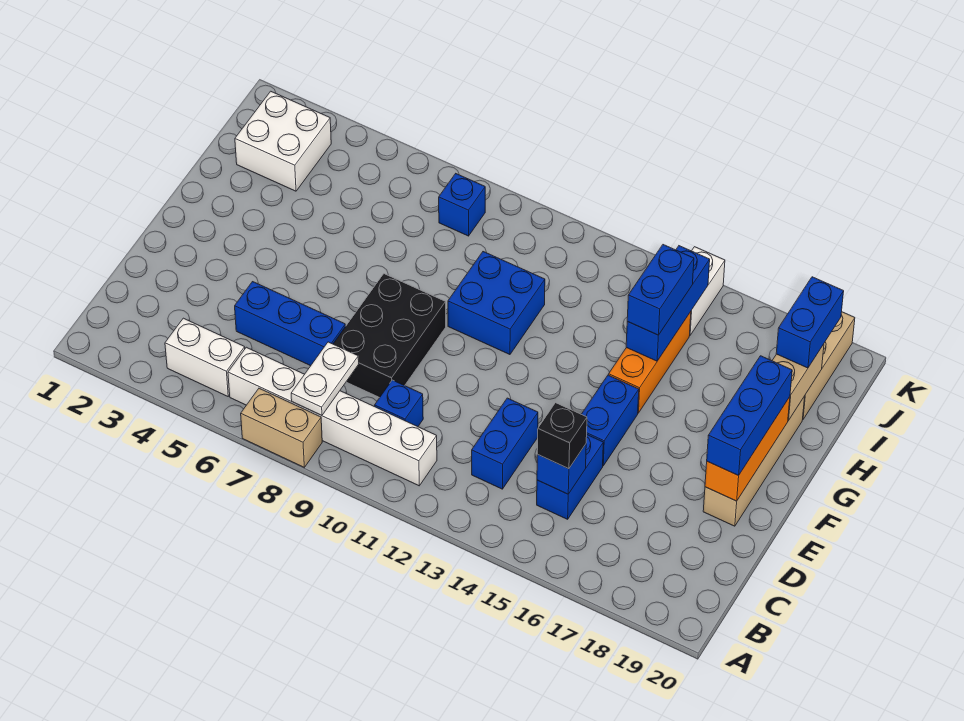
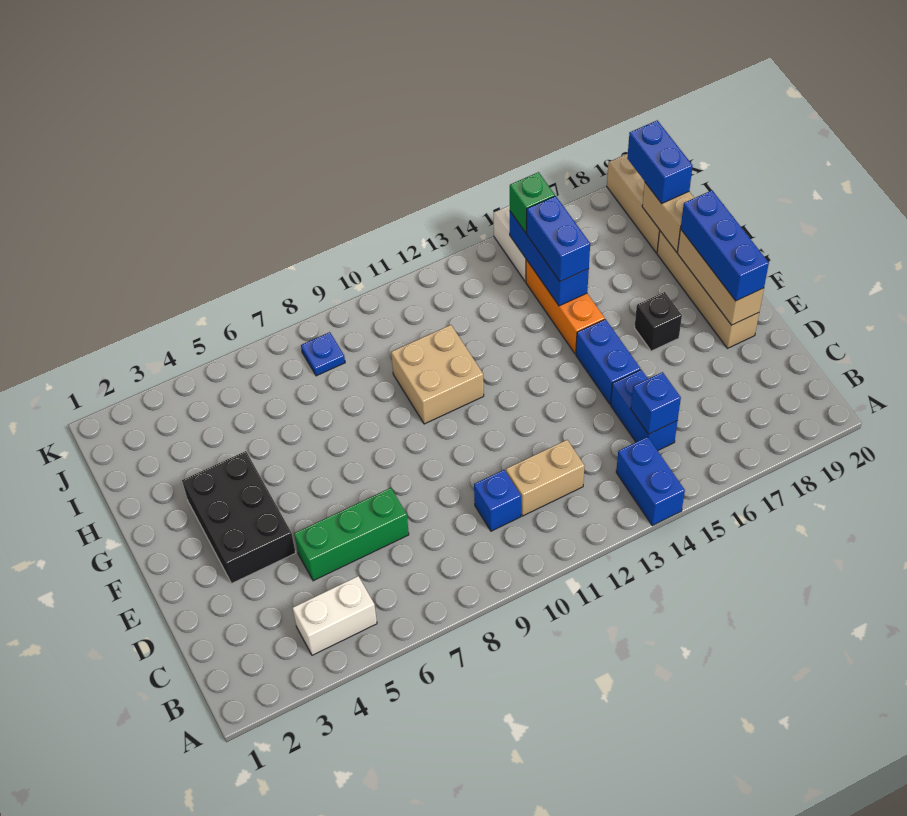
tan brick A7:A8 level 1 -> tan brick C11:C12 level 1
white brick B6:B11 level 1 -> none
white plate B8:C8 level 2 -> none
blue brick C13:D13 level 1 -> blue brick A14:B14 level 1
black brick C15 level 3 -> black brick F17 level 1
blue brick D5:D7 level 1 -> green brick D5:D7 level 1
black brick D8:F9 level 1 -> black brick E3:G4 level 1
orange brick E19:G19 level 2 -> tan brick E19:G19 level 2
blue brick G10:H11 level 1 -> tan brick G10:H11 level 1
white brick I2:J3 level 1 -> none
blue brick J8 level 1 -> blue plate J8 level 1
none -> green brick J15 level 3

